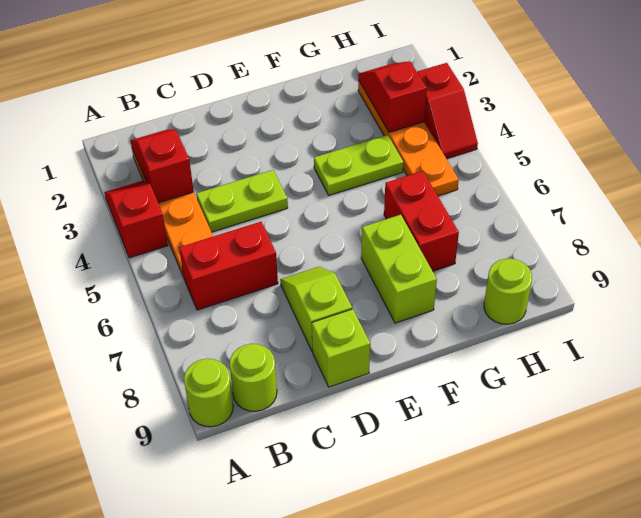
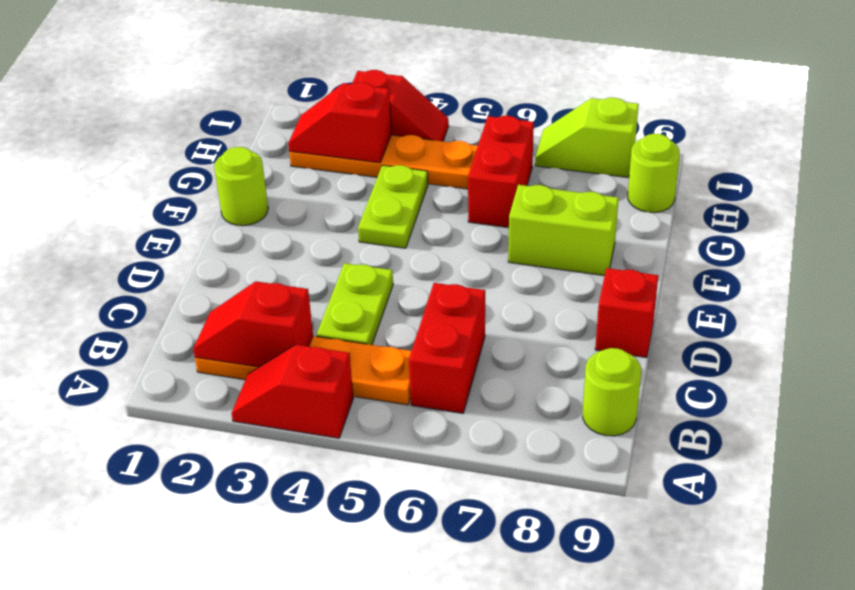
lime round brick A9 level 1 -> lime round brick F1 level 1
lime slope D7:D8 level 1 top 8 -> lime slope I7:I8 level 1 top 8
lime brick D9 level 1 -> red brick D9 level 1
red brick G6:G7 level 1 -> red brick G6:H6 level 1

